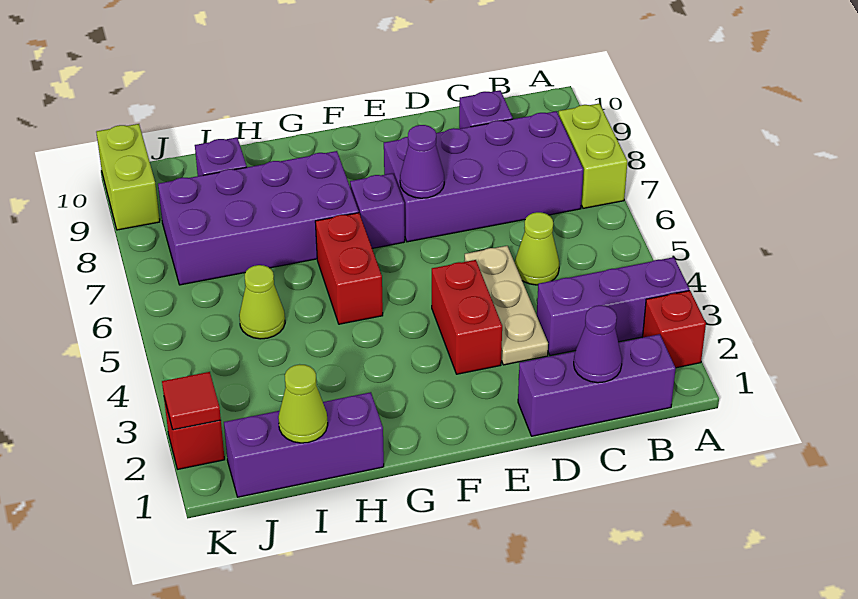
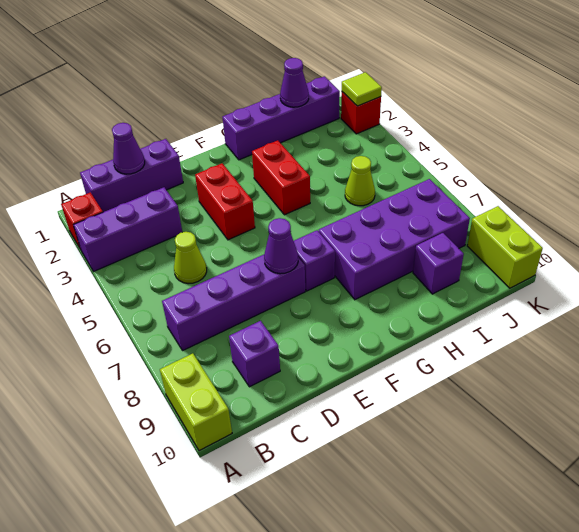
lime brick A7:A8 level 1 -> lime brick A9:A10 level 1
purple brick B7:E8 level 1 -> purple brick B7:E7 level 1
tan plate D3:D5 level 1 -> none
red brick G5:G6 level 1 -> red brick G3:G4 level 1
purple brick H1:J1 level 1 -> purple brick G1:J1 level 1
lime cone I1 level 2 -> purple cone I1 level 2
red tile K2 level 2 -> lime tile K2 level 2

